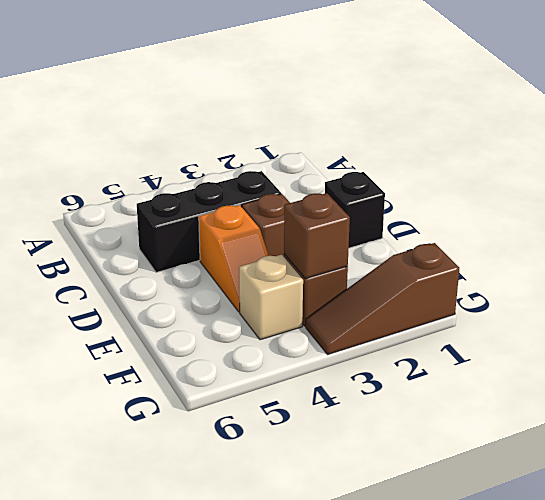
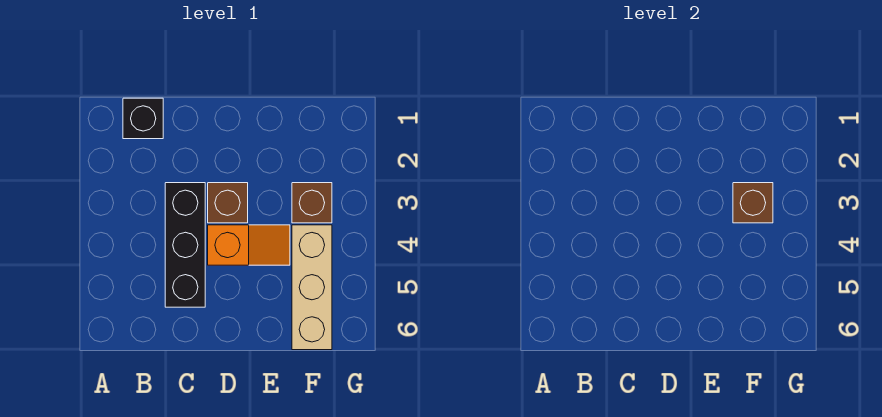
black brick D1 level 1 -> black brick B1 level 1
tan brick F4 level 1 -> tan brick F4:F6 level 1
brown slope G1:G3 level 1 top 1 -> none

